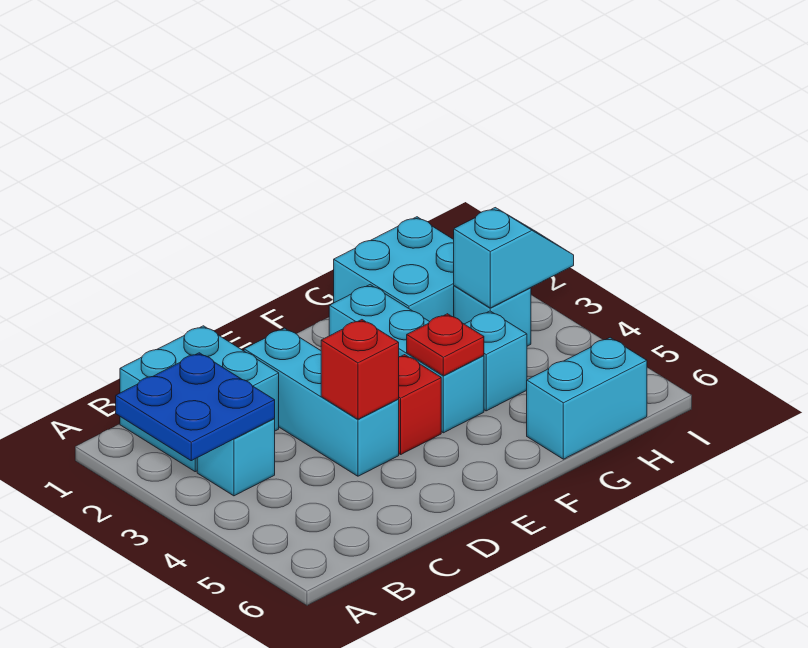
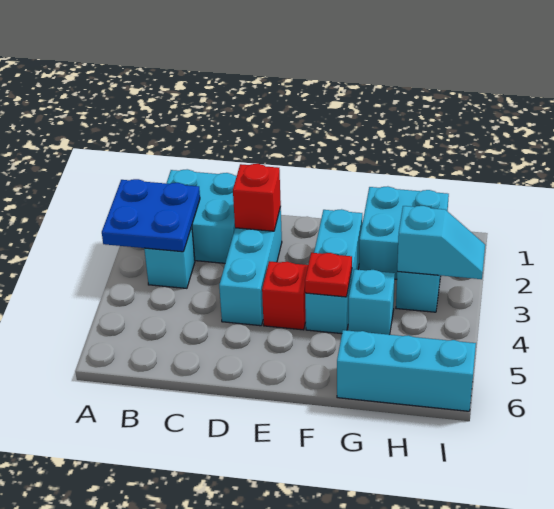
red brick D4 level 2 -> red brick D2 level 2
cyan brick G6:H6 level 1 -> cyan brick G6:I6 level 1

